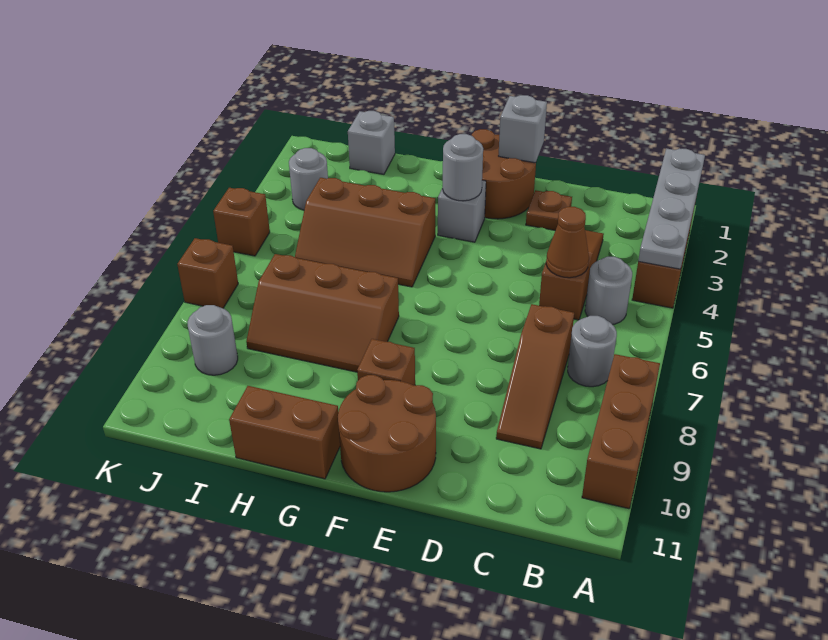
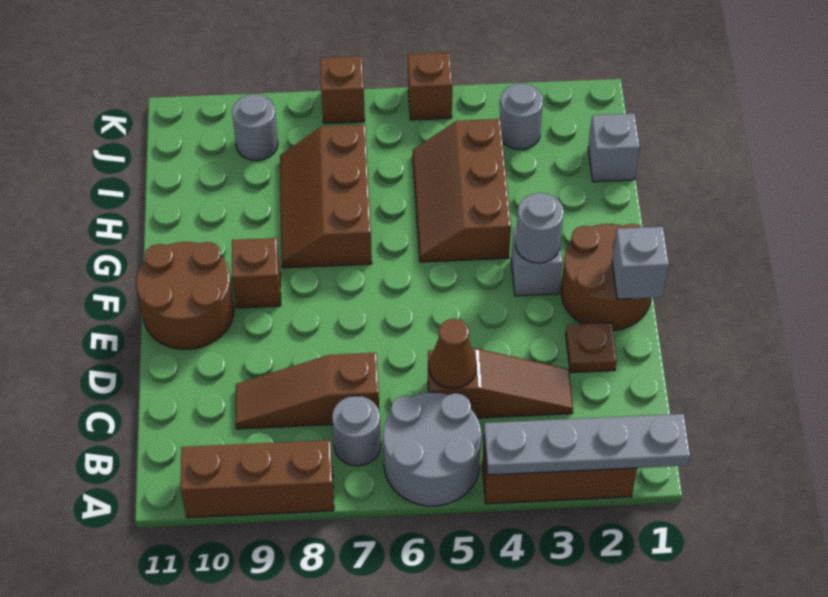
grey round brick B5 level 1 -> grey round brick A5:B6 level 1
brown brick G11:H11 level 1 -> none

